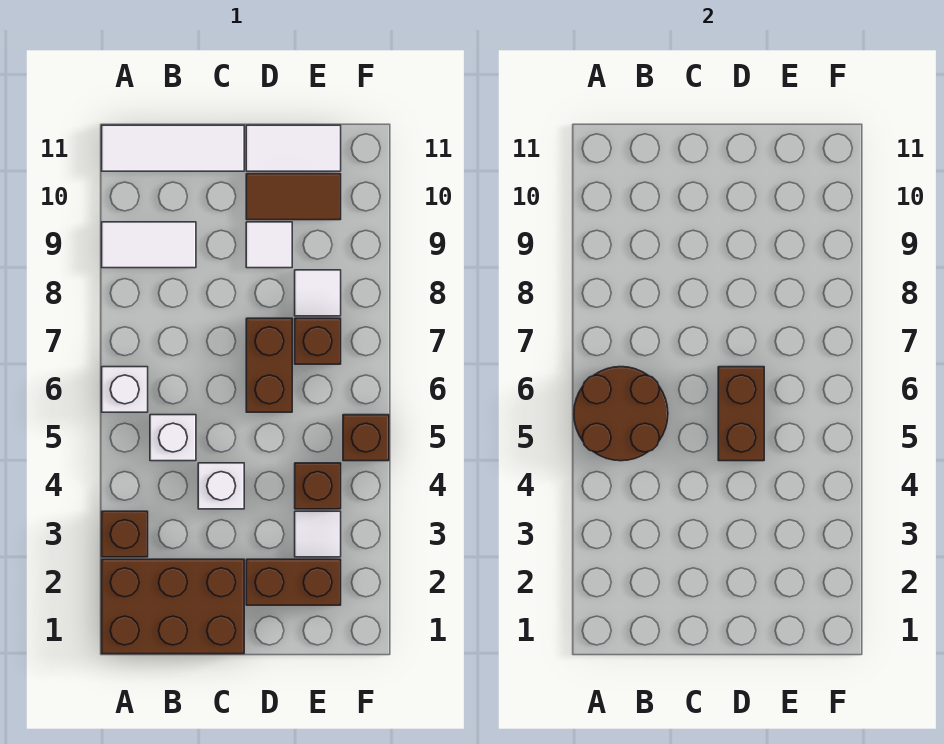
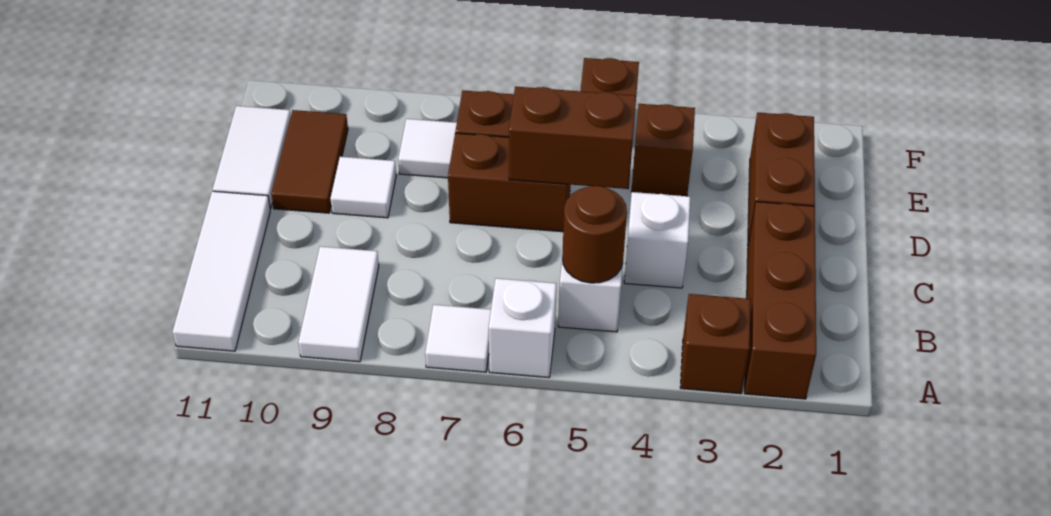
brown brick A1:C2 level 1 -> brown brick A2:C2 level 1
brown round brick A5:B6 level 2 -> brown round brick B5 level 2
white tile E3 level 1 -> white tile A7 level 1

